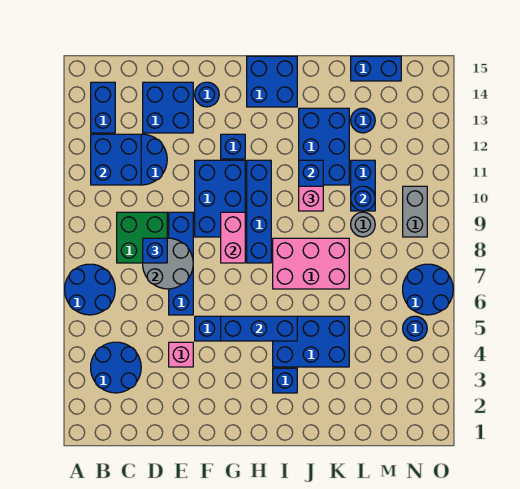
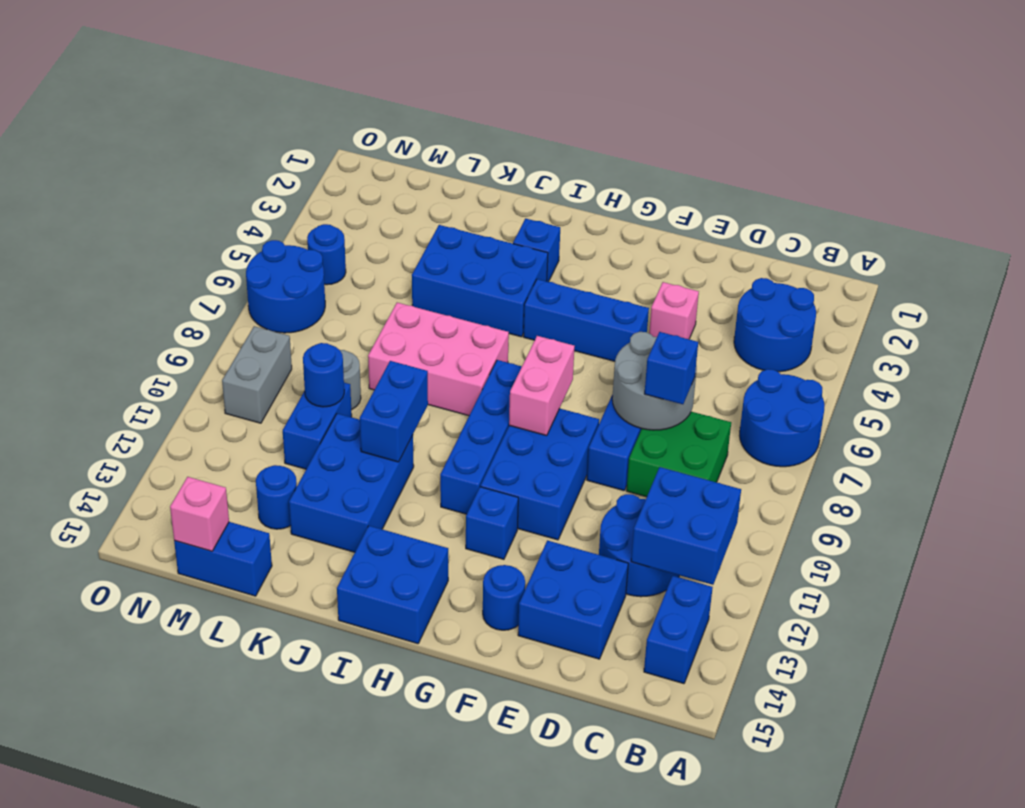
blue brick G5:I5 level 2 -> none
pink brick J10 level 3 -> pink brick M15 level 2

